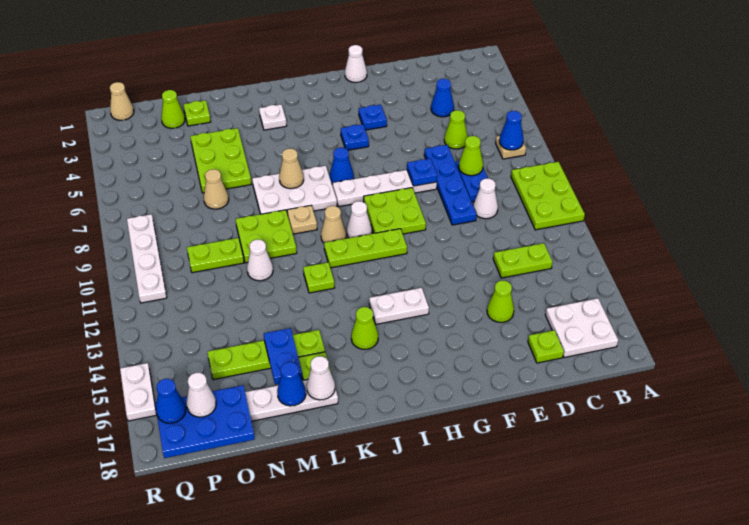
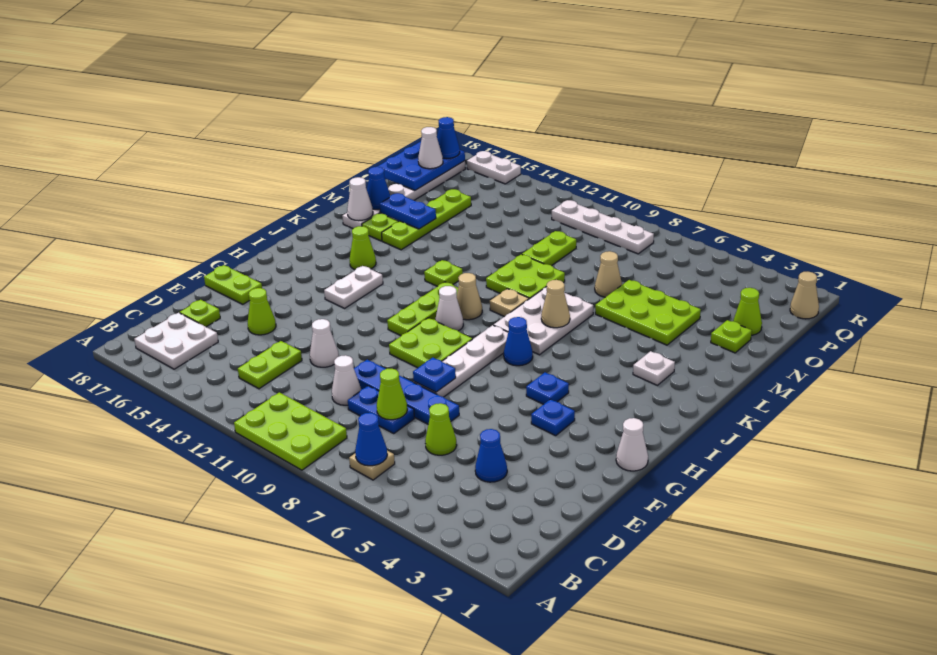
none -> lime plate F17:F18 level 1
white cone M11 level 1 -> white cone E12 level 1

